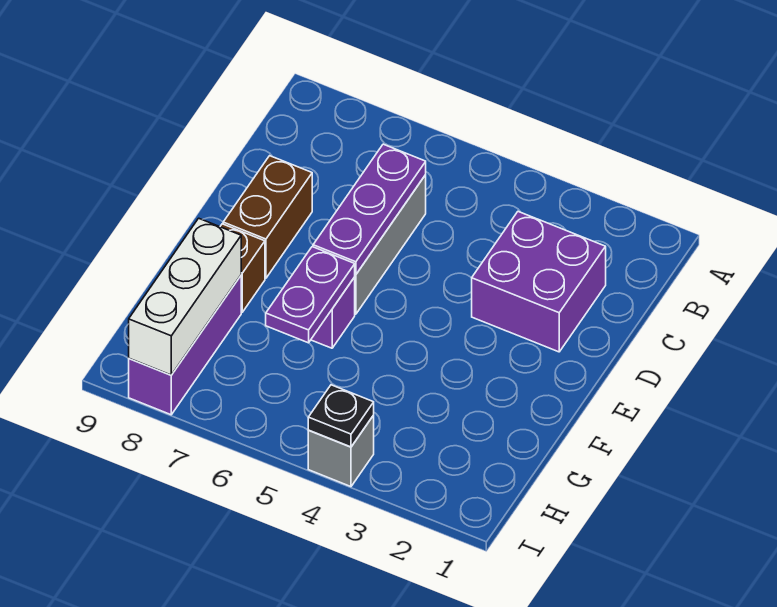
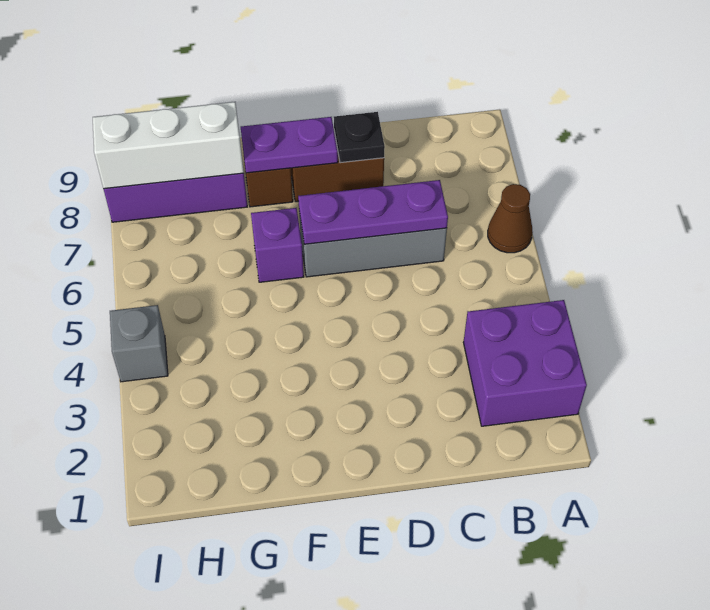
none -> brown cone A6 level 1
purple brick C2:D3 level 1 -> purple brick A2:B3 level 1
purple plate F6:G6 level 2 -> purple plate E8:F8 level 2
black plate I4 level 2 -> black plate D8 level 2

